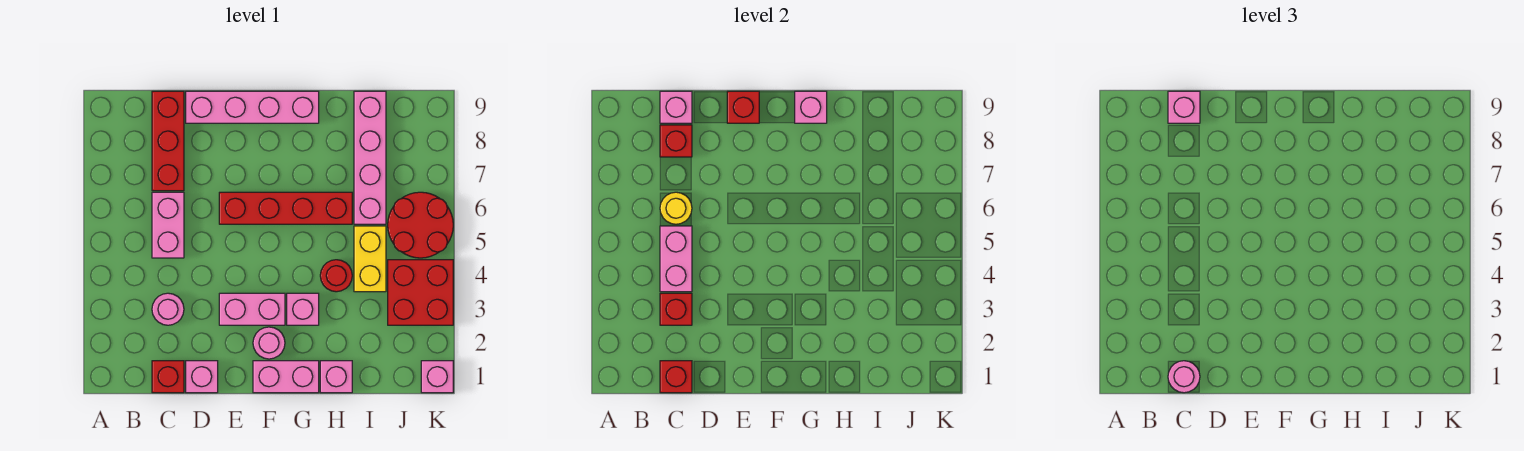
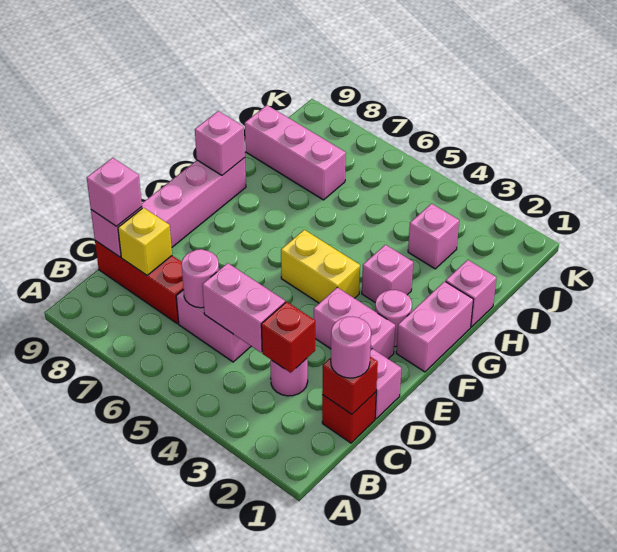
yellow round brick C6 level 2 -> pink round brick C6 level 2
red brick C8 level 2 -> yellow brick C8 level 2
pink brick E3:F3 level 1 -> pink brick E2:E3 level 1
red brick E6:H6 level 1 -> none
red brick E9 level 2 -> none
red round brick H4 level 1 -> none
yellow brick I4:I5 level 1 -> yellow brick F4:F5 level 1
pink brick I6:I9 level 1 -> pink brick I7:I9 level 1
red brick J3:K4 level 1 -> none
red round brick J5:K6 level 1 -> none
pink brick K1 level 1 -> pink brick I3 level 1

